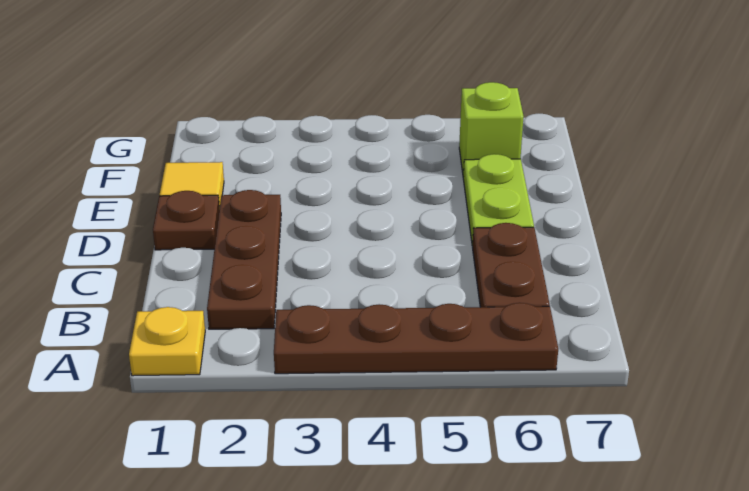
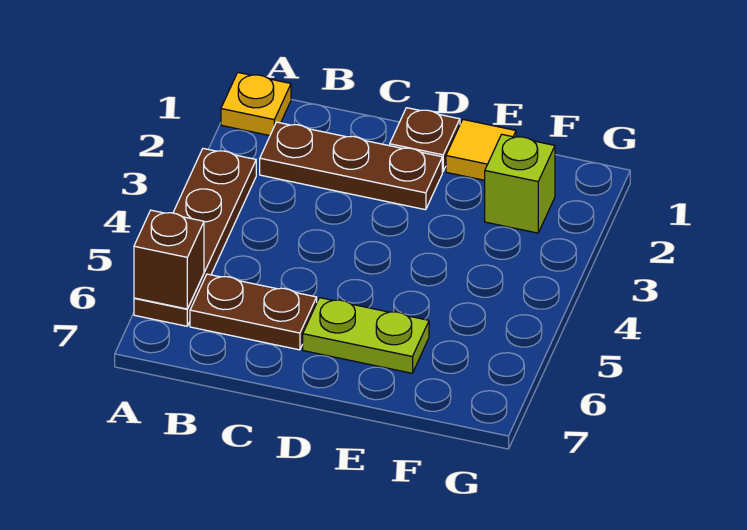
none -> brown brick A6 level 2
lime brick F6 level 1 -> lime brick F2 level 1

